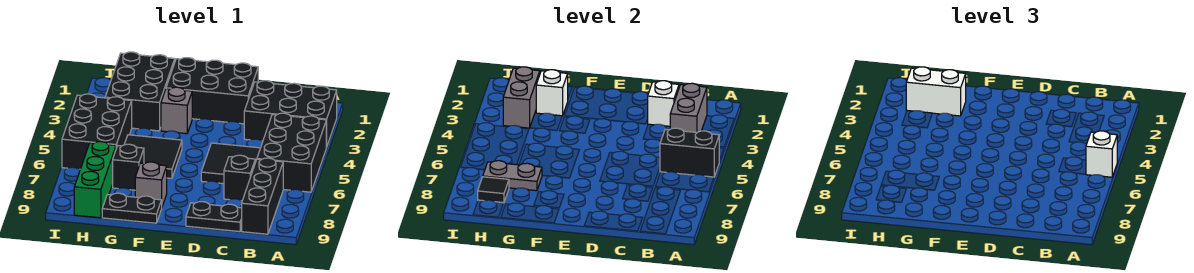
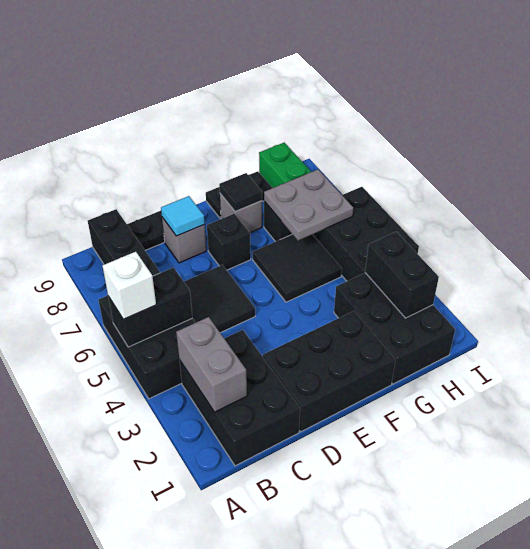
black brick A2:C3 level 1 -> black brick B1:C3 level 1
white brick C2 level 2 -> none
black brick C7 level 1 -> black brick E7 level 1
none -> cyan tile D8 level 2
grey brick F3 level 1 -> grey brick D8 level 1
white brick G2 level 2 -> none
white brick G2:H2 level 3 -> none
grey plate G7:H7 level 2 -> grey plate G6:H7 level 2
grey brick H2:H3 level 2 -> black brick H2:H3 level 2
black tile H8 level 2 -> black tile F8 level 2

